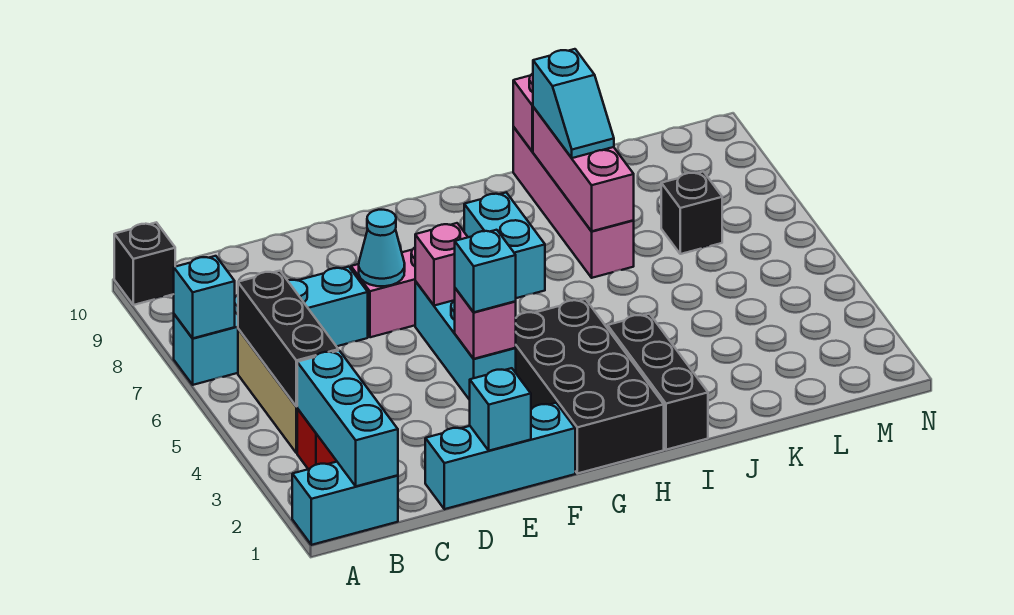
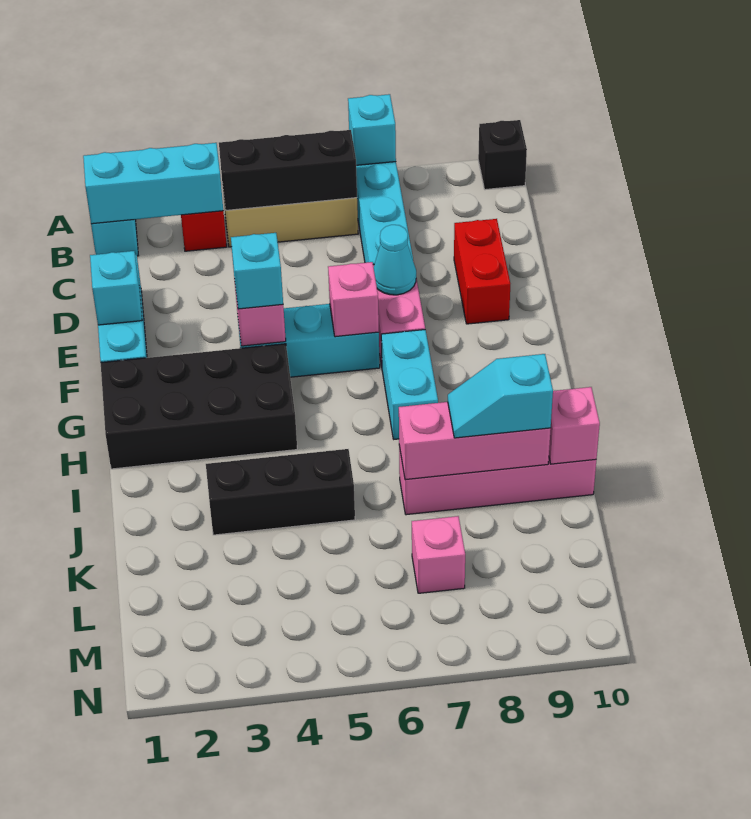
none -> red brick D9:E9 level 1
cyan brick H7:H8 level 1 -> cyan brick G7:H7 level 1
black brick I1:I3 level 1 -> black brick J3:J5 level 1
black brick L7 level 1 -> pink brick L7 level 1

